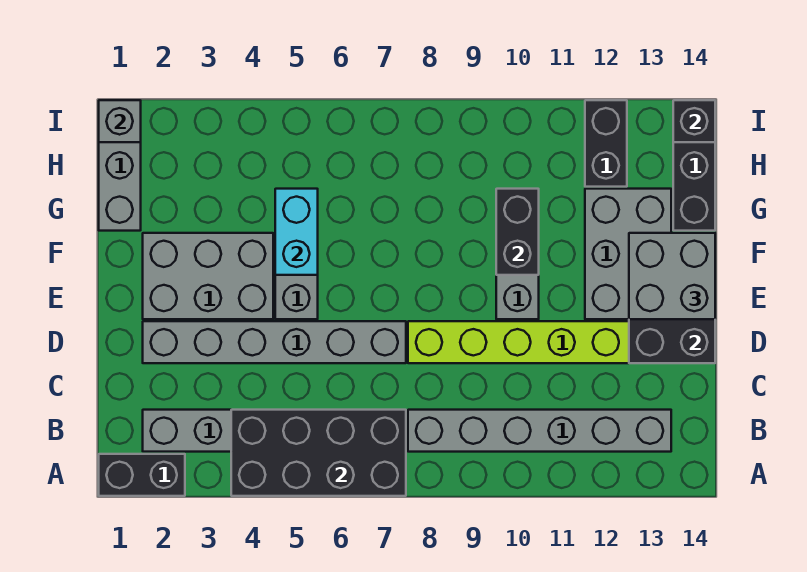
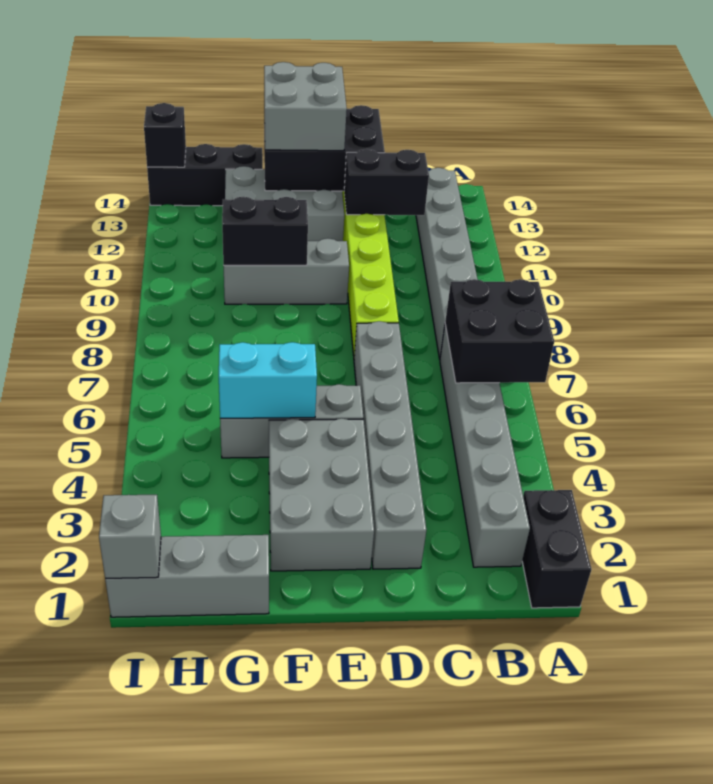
black brick A4:B7 level 2 -> black brick A6:B7 level 2
black brick H12:I12 level 1 -> black brick C12:D12 level 2

